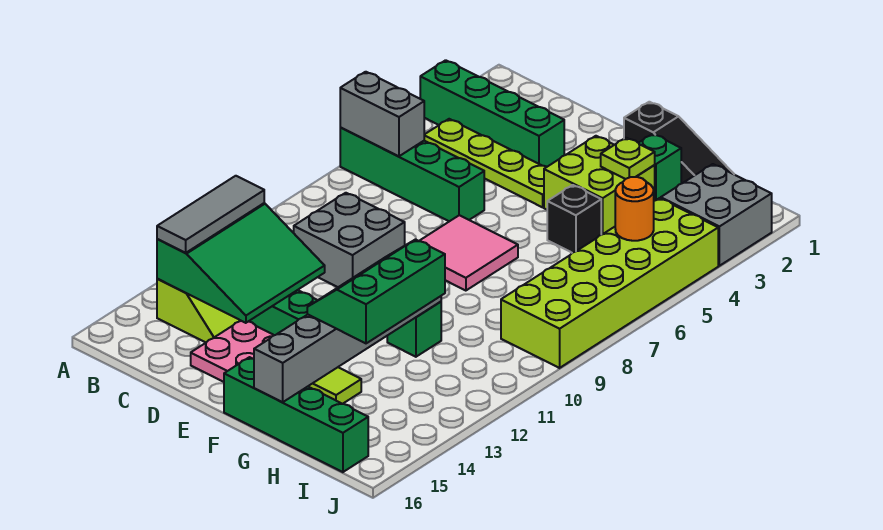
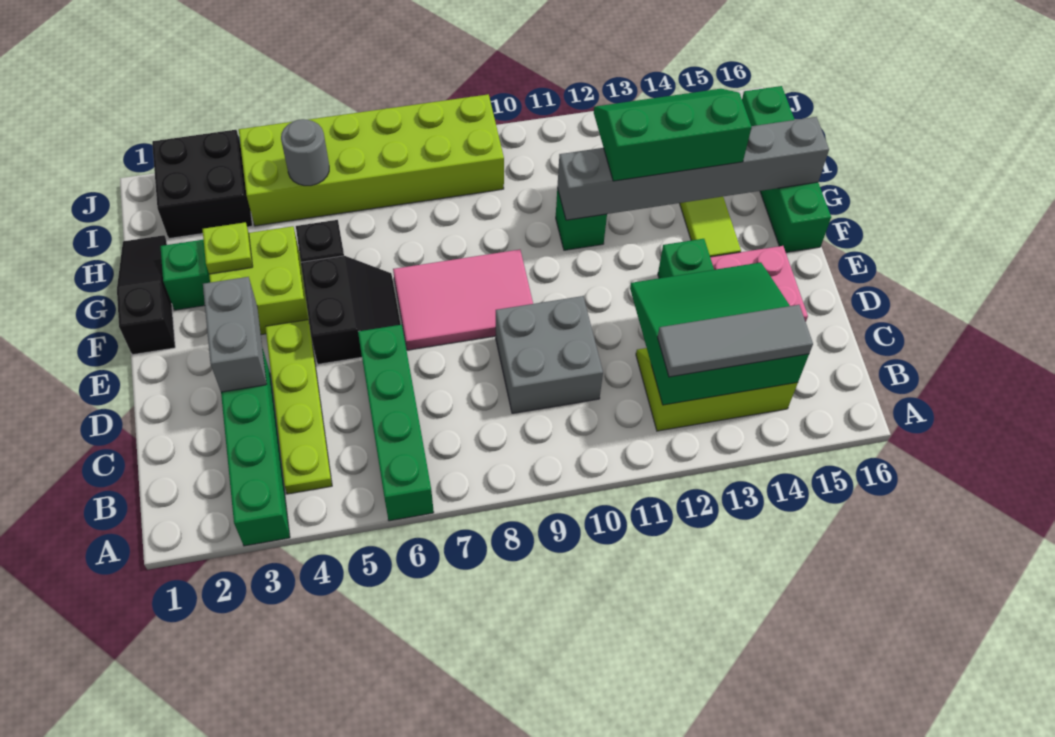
grey brick A6:B6 level 2 -> grey brick D3:E3 level 2
none -> black slope E5:F6 level 1 top 5
pink tile E7:F8 level 1 -> pink tile E7:F9 level 1
green slope G12:H14 level 3 top H -> green slope G12:H14 level 3 top G
grey brick I2:J3 level 1 -> black brick I2:J3 level 1
orange round brick I5 level 2 -> grey round brick I5 level 2

